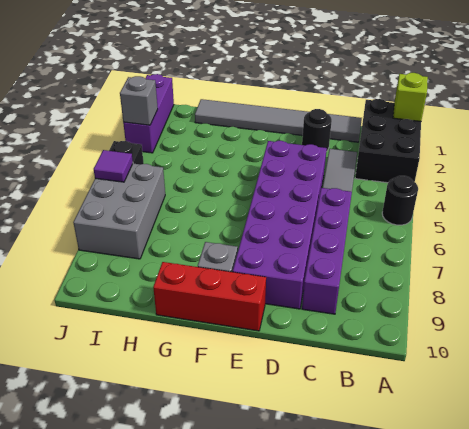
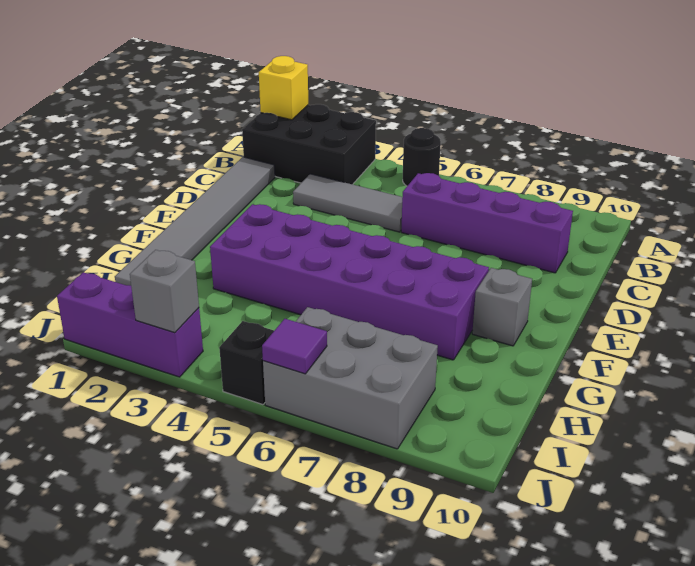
lime brick A1 level 2 -> yellow brick A1 level 2
black round brick D2 level 1 -> none
purple brick D4:E9 level 1 -> purple brick F3:G8 level 1
red brick E10:G10 level 1 -> none

